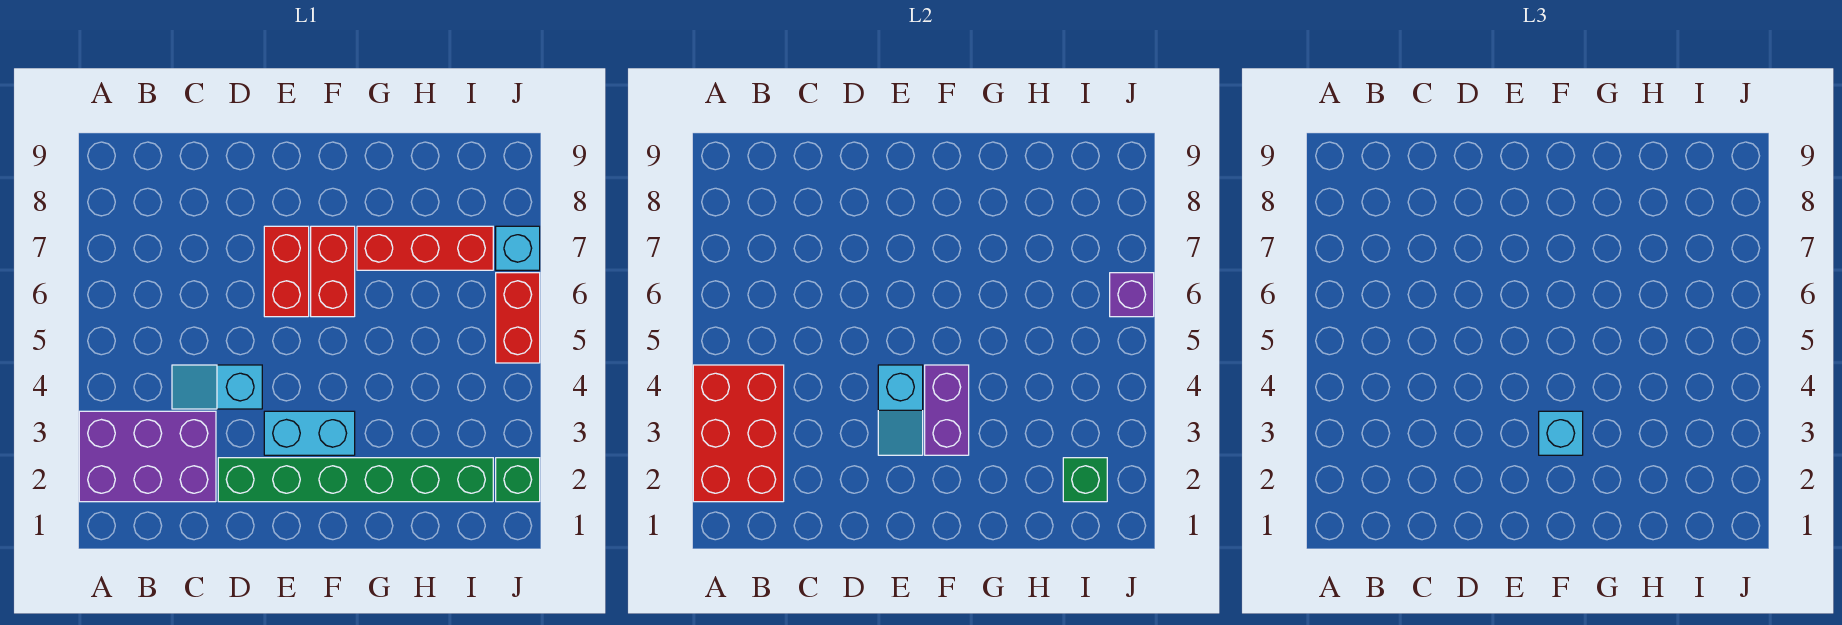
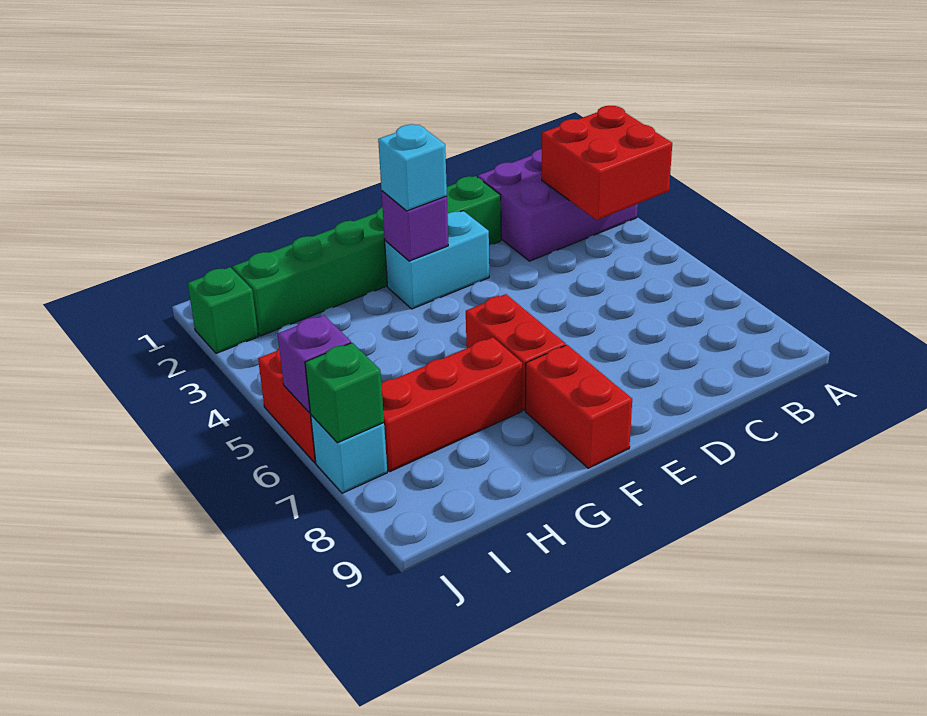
red brick A2:B4 level 2 -> red brick A3:B4 level 2
cyan slope C4:D4 level 1 top D -> none
cyan slope E3:E4 level 2 top 4 -> none
red brick E6:E7 level 1 -> red brick F8:F9 level 1
purple brick F3:F4 level 2 -> purple brick F3 level 2
green brick I2 level 2 -> green brick J7 level 2

